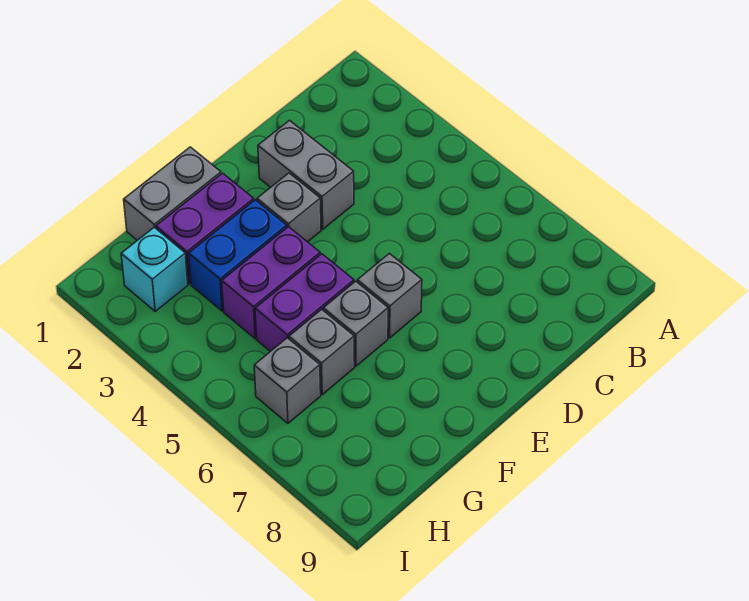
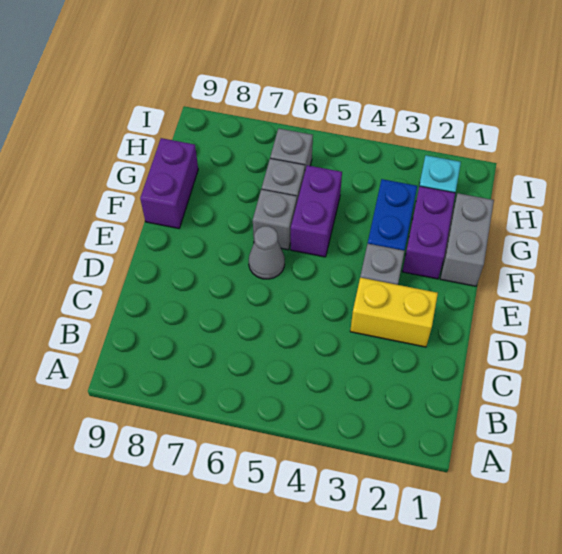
grey brick D2:D3 level 1 -> yellow brick D2:D3 level 1
grey brick E6 level 1 -> grey cone E6 level 1
purple brick F4:G4 level 1 -> purple brick F9:G9 level 1

